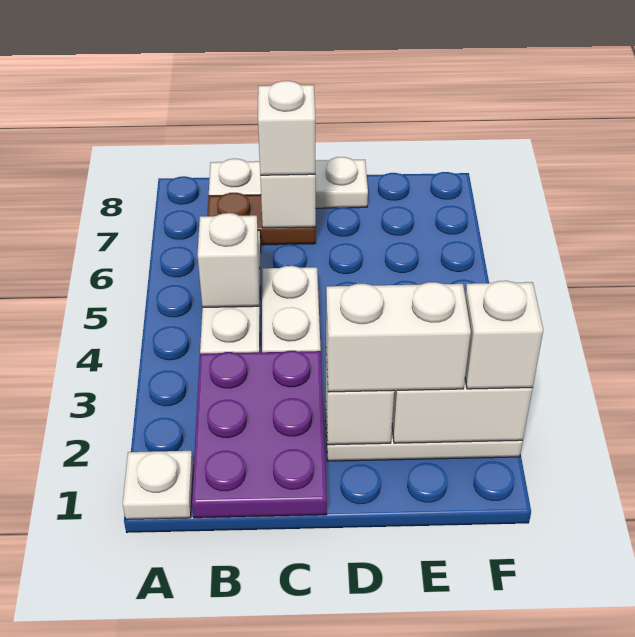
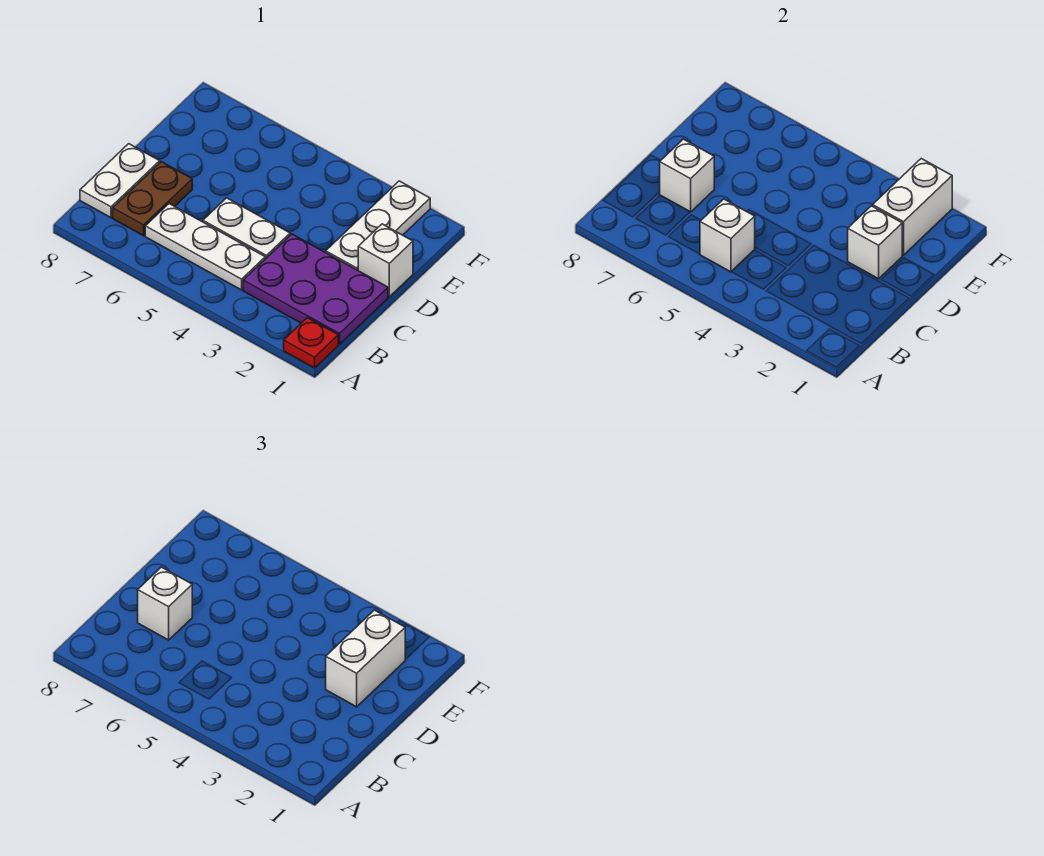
white plate A1 level 1 -> red plate A1 level 1
white plate B8:D8 level 1 -> white plate B8:C8 level 1
white brick F2 level 3 -> white brick D1 level 1

